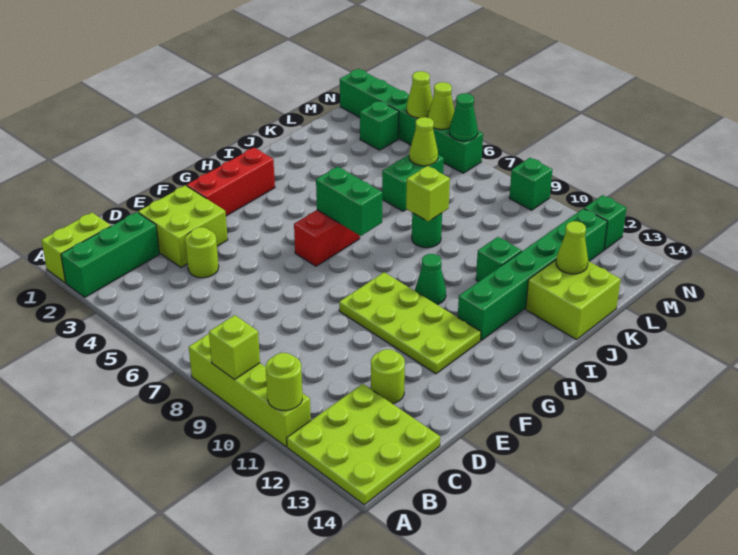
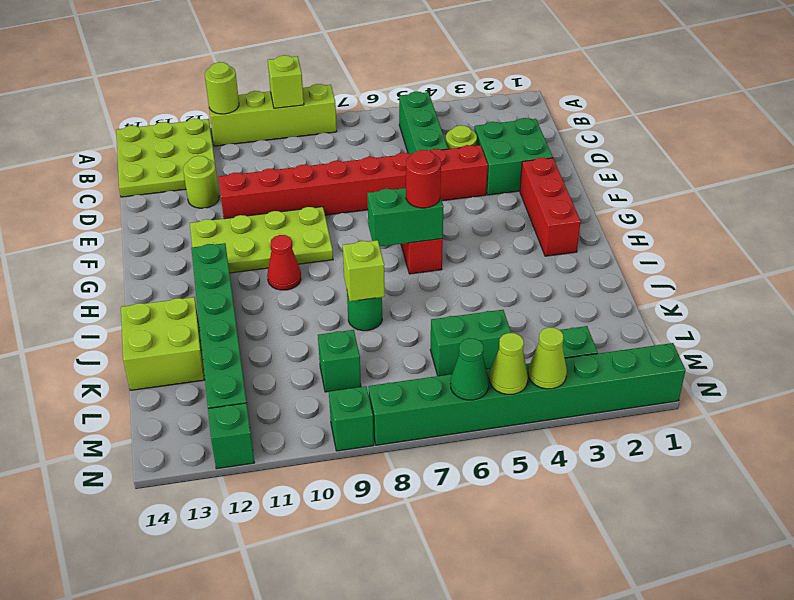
lime brick A1:B1 level 1 -> none
green brick A2:C2 level 1 -> green brick B5:D5 level 1
lime brick D2:E3 level 1 -> green brick D2:E3 level 1
none -> red brick E4:E11 level 1
none -> red round brick H6 level 3
green cone H10 level 1 -> red cone H10 level 1
green brick J11 level 1 -> green brick L9 level 1
green brick K6:L6 level 1 -> green brick L5:L6 level 1
lime cone K13 level 2 -> none
lime cone L6 level 2 -> none
green brick N1:N6 level 1 -> green brick N1:N8 level 1

